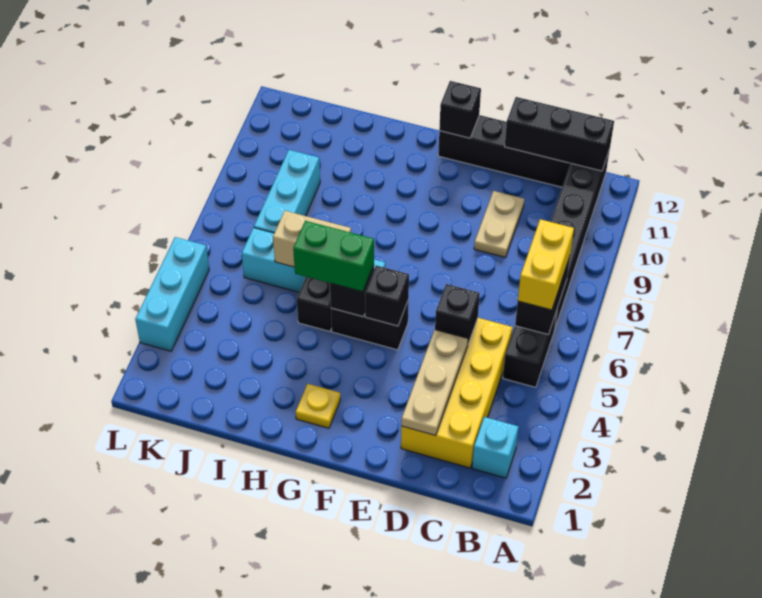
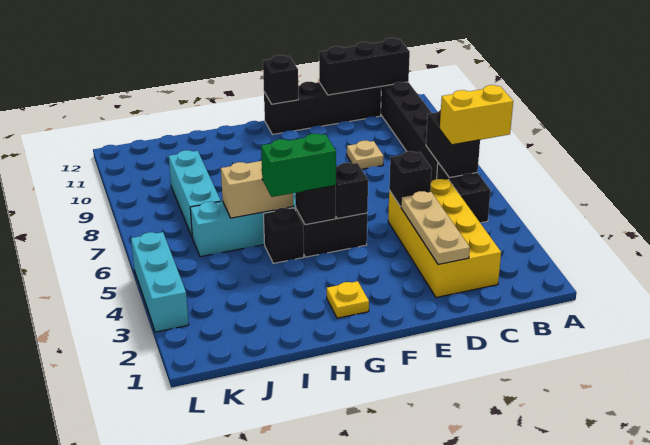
cyan brick B2 level 1 -> none
yellow brick B6:B7 level 3 -> yellow brick A6:B6 level 3
tan plate D9:D10 level 1 -> tan plate D9 level 1

